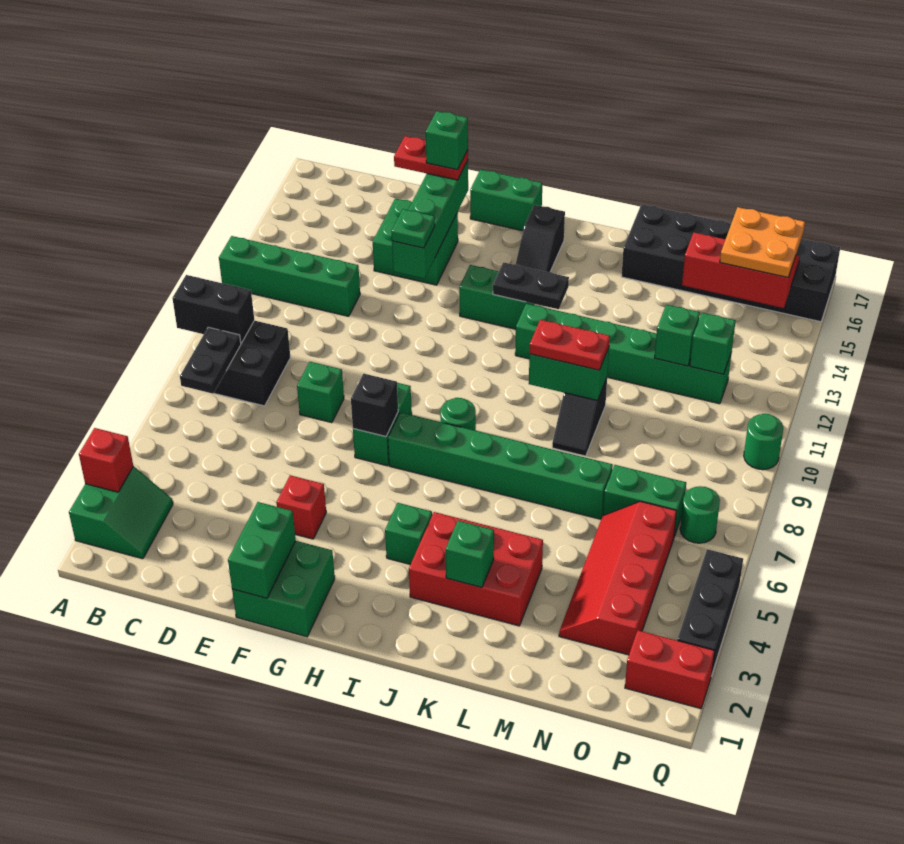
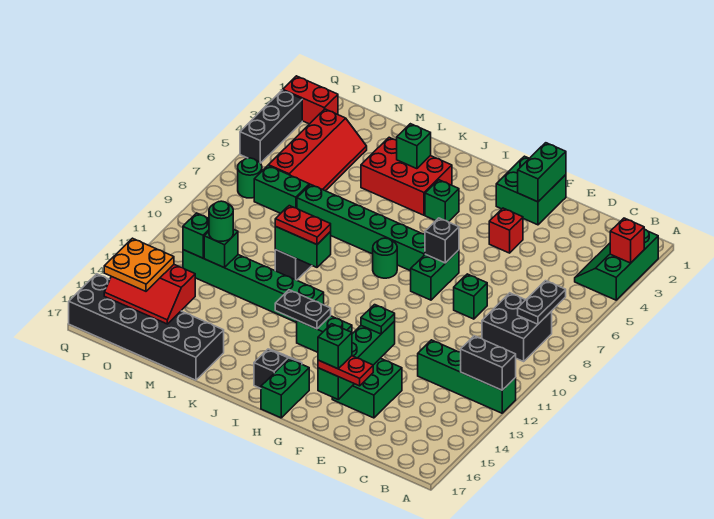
green slope A2:B3 level 1 top A -> green slope A2:B4 level 1 top A
black brick A9:B9 level 2 -> black brick A12:B12 level 2
green brick G17:H17 level 1 -> green brick H16:H17 level 1
green round brick Q10 level 1 -> green round brick N12 level 3

